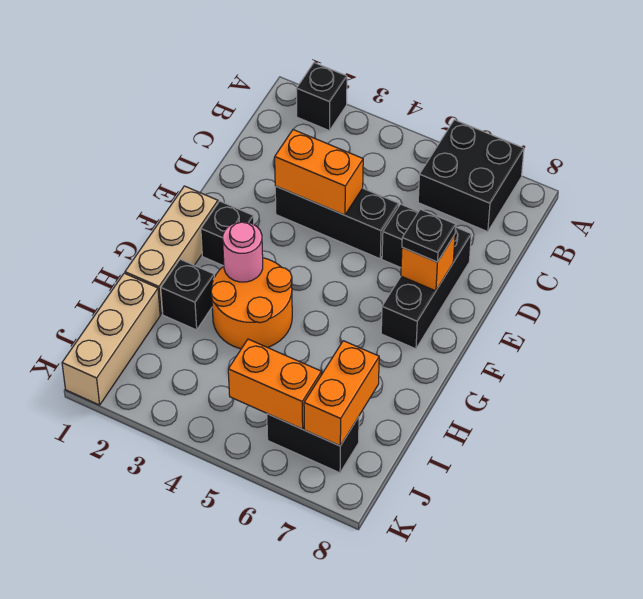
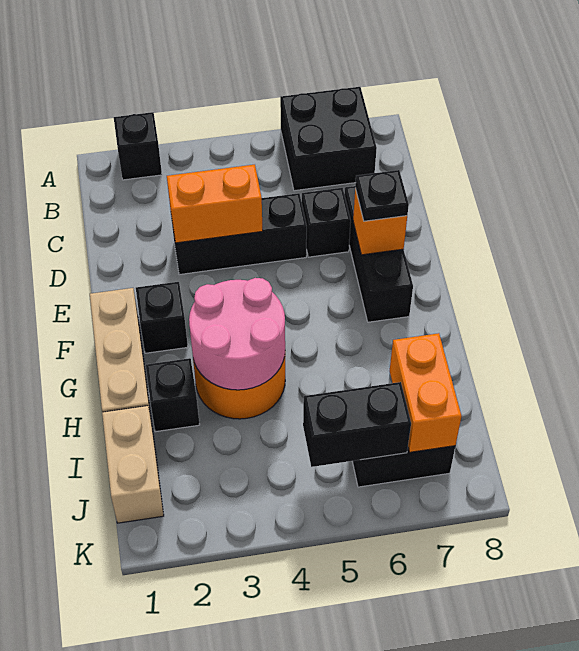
pink round brick G3 level 2 -> pink round brick G3:H4 level 2
tan brick I1:K1 level 1 -> tan brick I1:J1 level 1
orange brick J5:J6 level 2 -> black brick J5:J6 level 2

